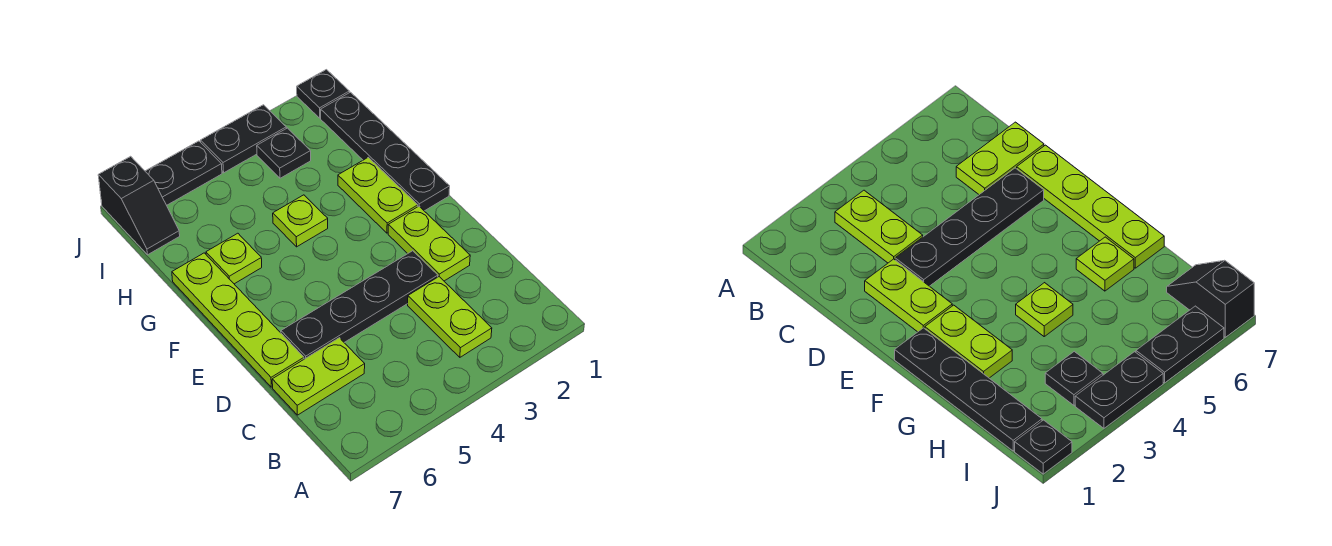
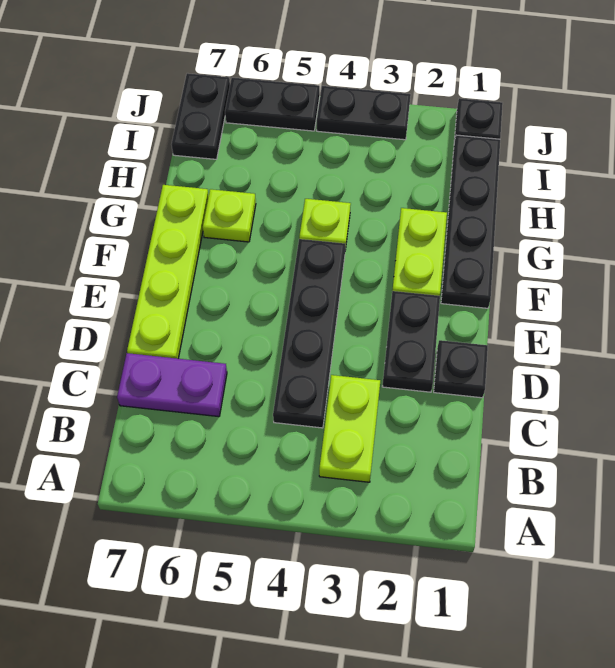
lime plate C6:C7 level 1 -> purple plate C6:C7 level 1
lime plate D2:E2 level 1 -> black plate D2:E2 level 1
black plate D3:D6 level 1 -> black plate C4:F4 level 1
black plate I3 level 1 -> black plate D1 level 1
black slope I7:J7 level 1 top J -> black plate I7:J7 level 1

